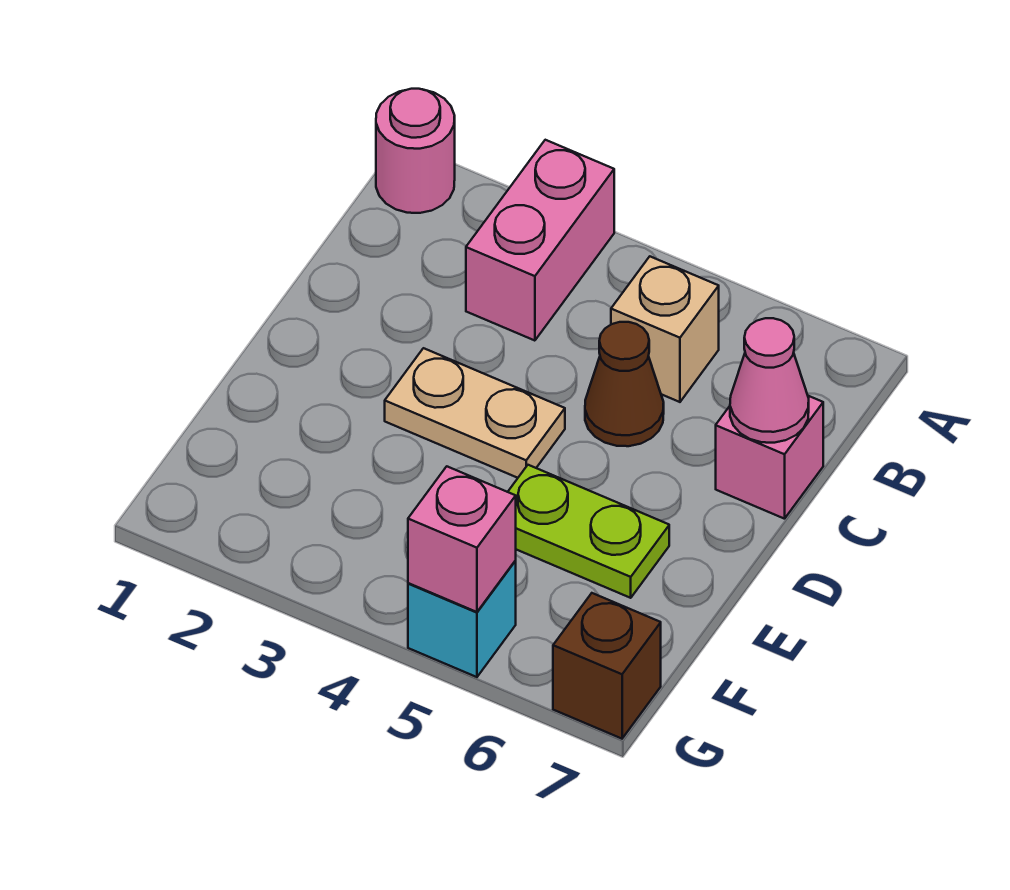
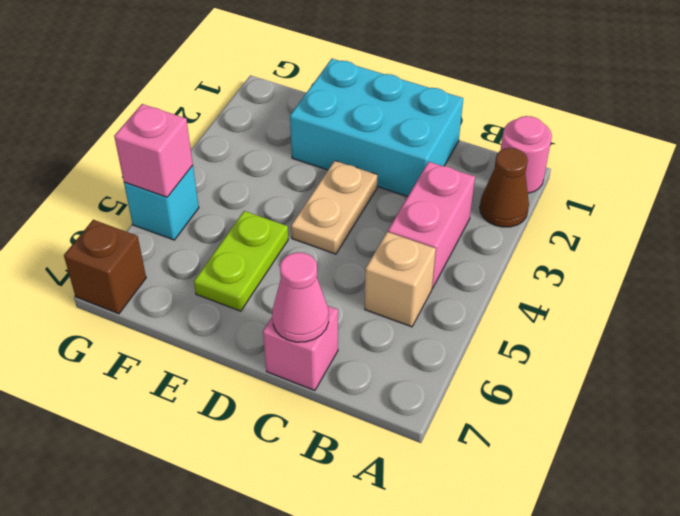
pink brick A3:B3 level 1 -> pink brick B3:B4 level 1
none -> cyan brick C1:E2 level 1
brown cone C5 level 1 -> brown cone A2 level 1

